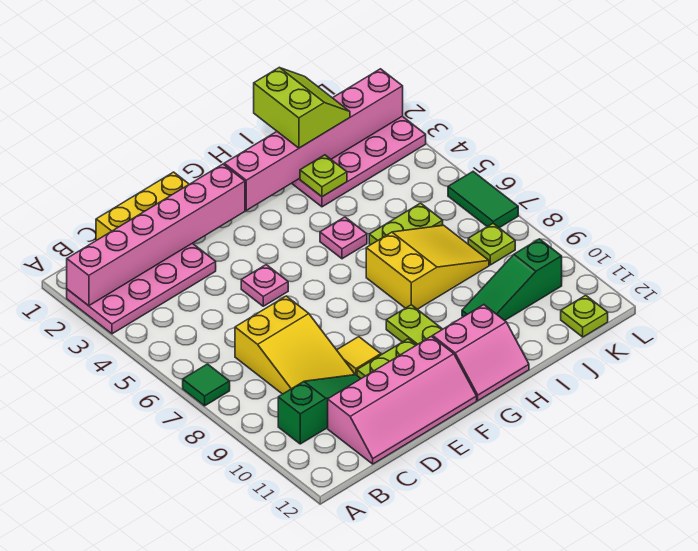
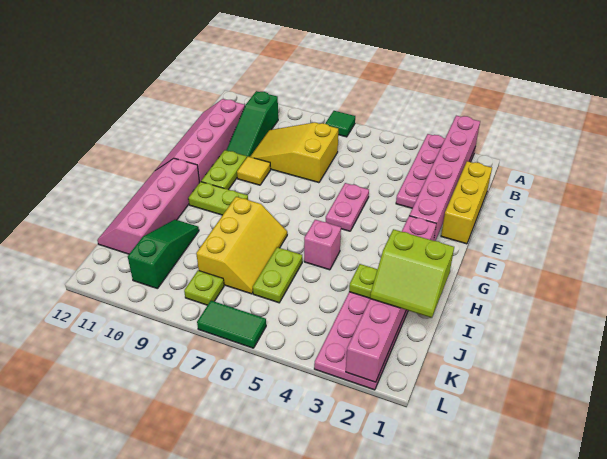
pink plate E5 level 1 -> pink plate E5:F5 level 1
pink slope G11:H12 level 1 top 11 -> pink slope G11:J12 level 1 top 11
pink plate H5 level 1 -> pink brick H5 level 1
yellow slope H7:J8 level 1 top H -> yellow slope H7:J8 level 1 top 8
lime plate K12 level 1 -> none

